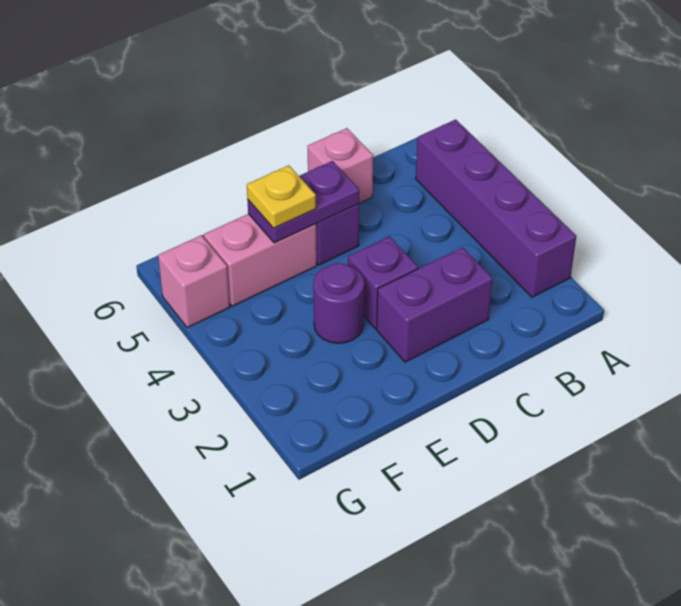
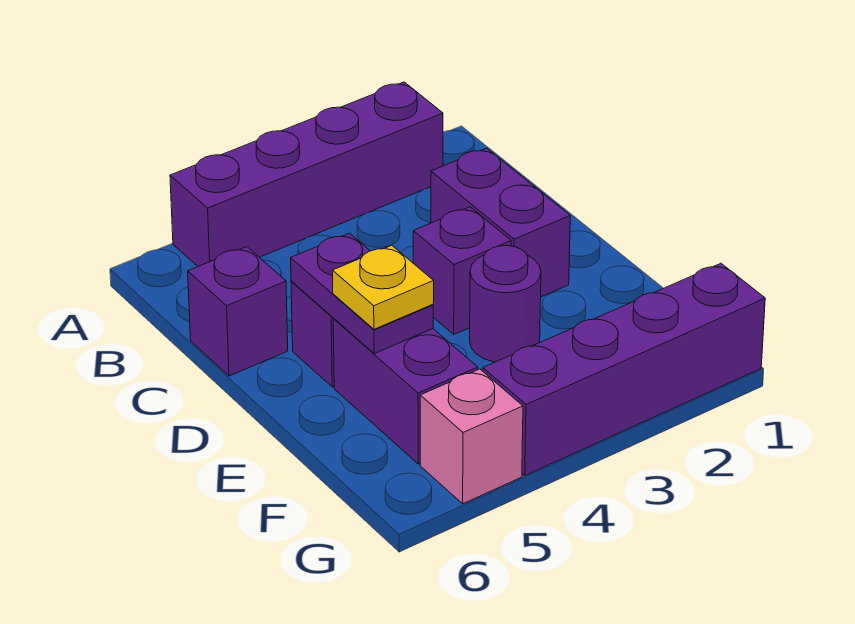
pink brick C6 level 1 -> purple brick C6 level 1
pink brick E5:F5 level 1 -> purple brick E5:F5 level 1
none -> purple brick G1:G4 level 1

